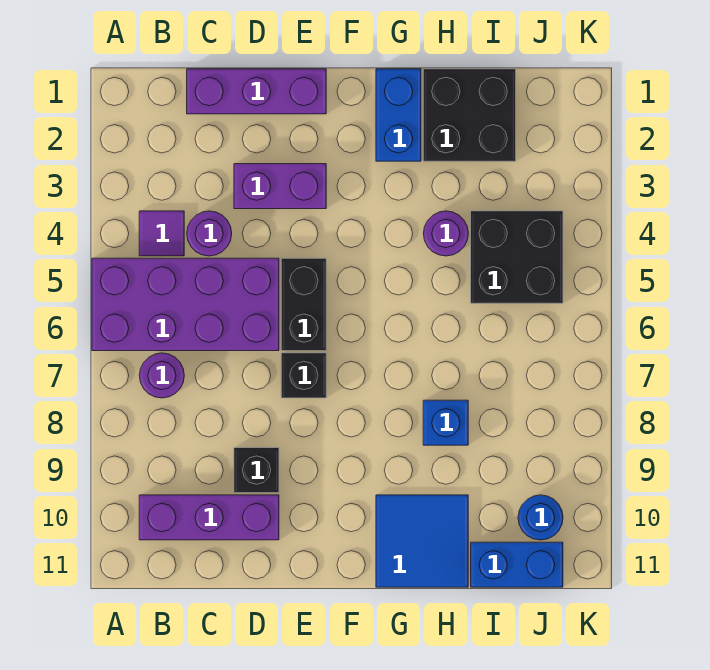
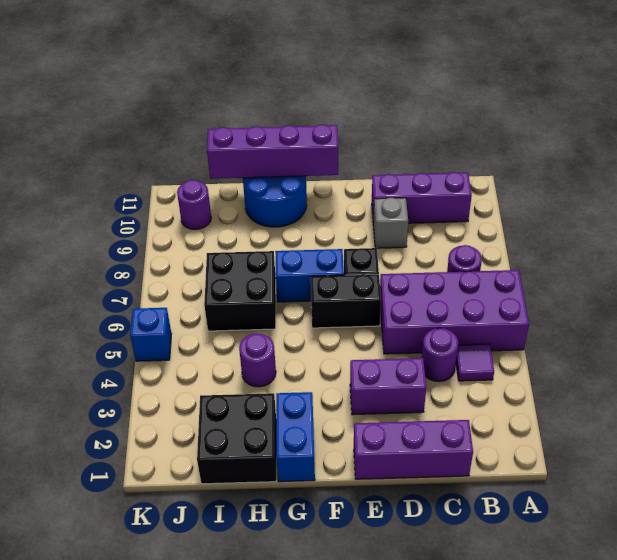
black brick D9 level 1 -> grey brick D9 level 1
black brick E5:E6 level 1 -> black brick E6:F6 level 1
none -> purple brick F11:I11 level 2
blue tile G10:H11 level 1 -> blue round brick G10:H11 level 1
blue brick H8 level 1 -> blue brick K5 level 1
black brick I4:J5 level 1 -> black brick H6:I7 level 1
blue brick I11:J11 level 1 -> blue brick F7:G7 level 1
blue round brick J10 level 1 -> purple round brick J10 level 1

